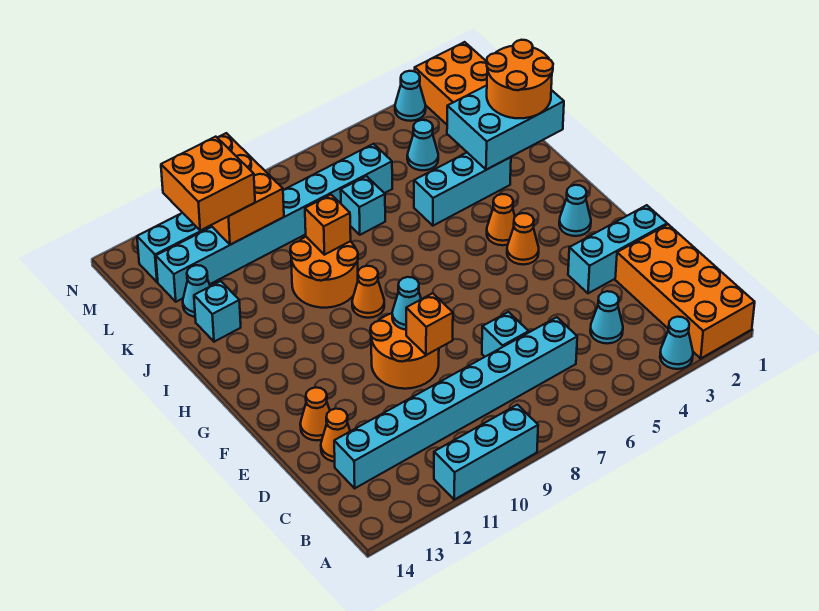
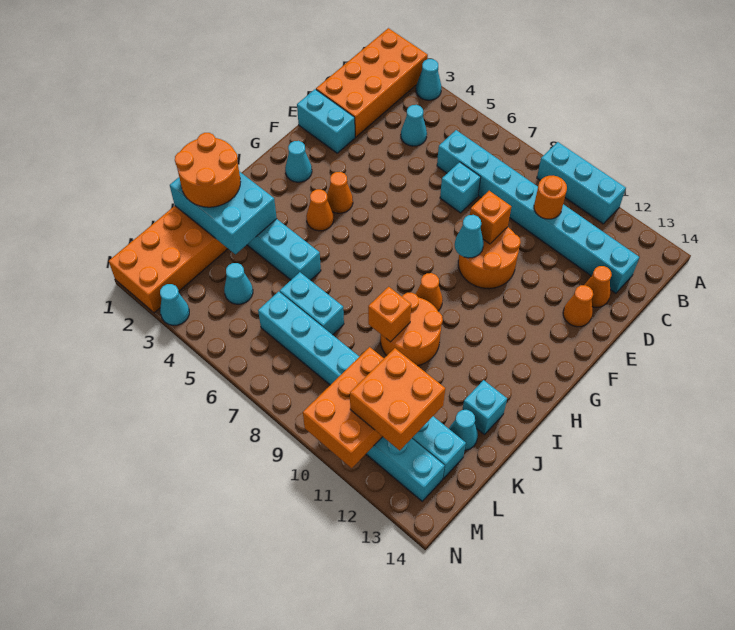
none -> orange round brick C10 level 2
cyan brick E1:E3 level 1 -> cyan brick E1:E2 level 1
cyan brick K7 level 1 -> cyan brick K6:K7 level 1

